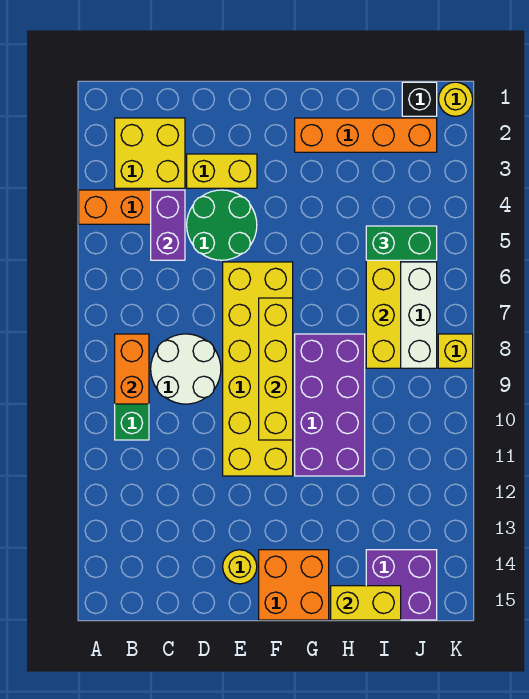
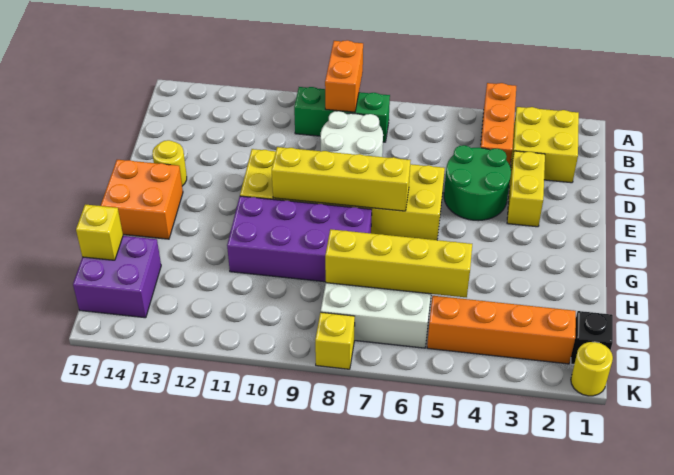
orange brick B8:B9 level 2 -> orange brick A9:B9 level 2
purple brick C4:C5 level 2 -> none
orange brick G2:J2 level 1 -> orange brick J2:J5 level 1
yellow brick H15:I15 level 2 -> yellow brick I15 level 2
green brick I5:J5 level 3 -> none

